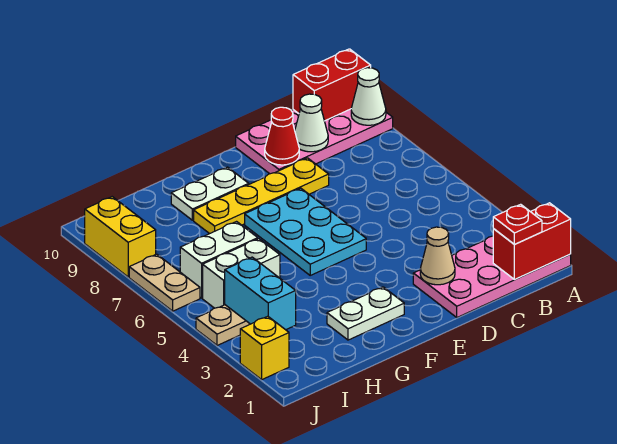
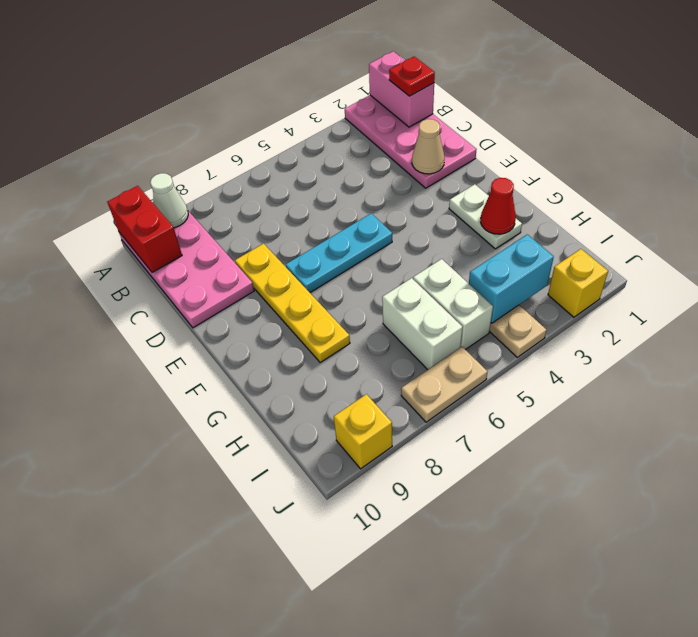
red brick A1:B1 level 2 -> pink brick A1:B1 level 2
white cone C9 level 2 -> none
red cone D9 level 2 -> red cone G2 level 2
cyan plate E5:F7 level 1 -> cyan plate E5:E7 level 1
white plate F9:G9 level 1 -> none
yellow brick J8:J9 level 1 -> yellow brick J9 level 1

